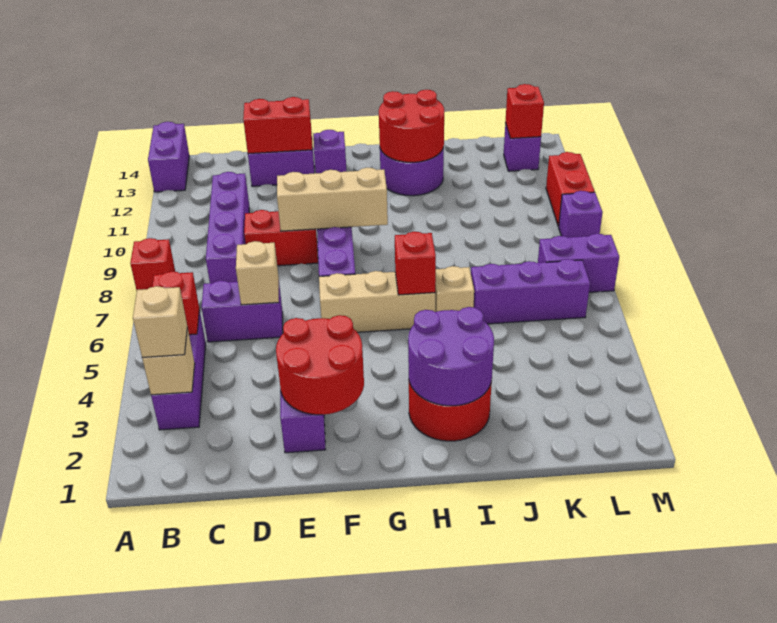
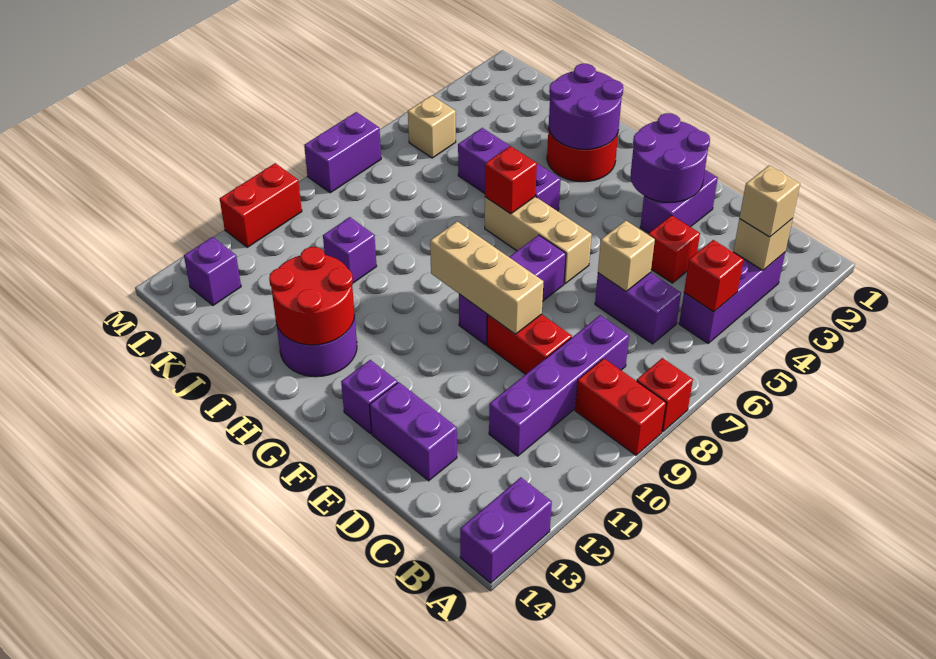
red brick D13:E13 level 2 -> red brick A9:B9 level 1
red round brick E2:F3 level 2 -> purple round brick E2:F3 level 2
tan brick I6 level 1 -> tan brick L5 level 1
purple brick J6:L6 level 1 -> purple brick H5:J5 level 1
purple brick L7:M7 level 1 -> purple brick M7:M8 level 1
red brick L13 level 2 -> red brick D4 level 1
purple brick M9 level 1 -> purple brick J10 level 1

